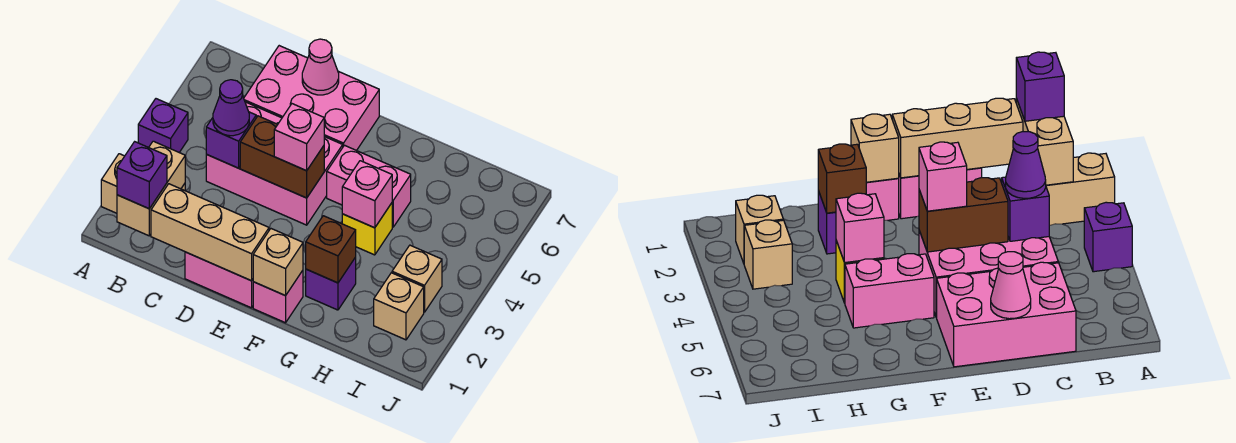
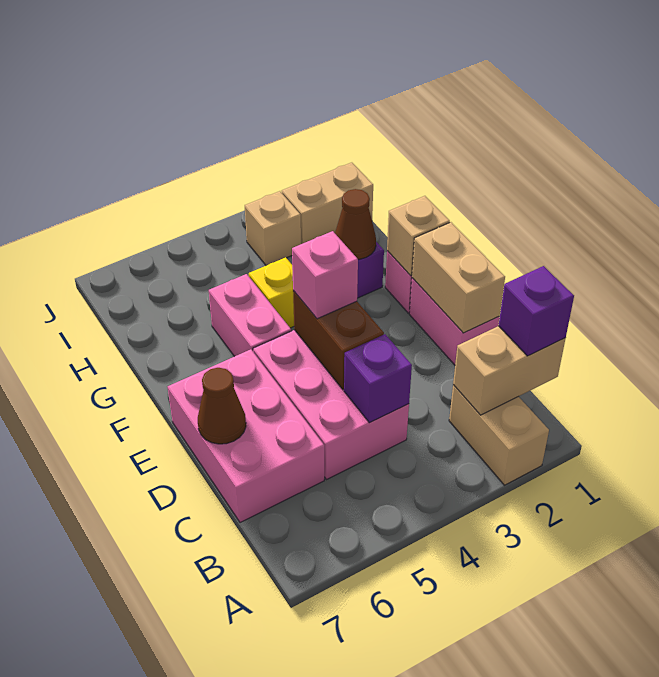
purple brick A4 level 1 -> none
tan brick C1:E1 level 2 -> tan brick D1:E1 level 2
purple cone C4 level 3 -> none
pink cone D7 level 2 -> brown cone D7 level 2
brown brick G2 level 2 -> brown cone G2 level 2
pink brick G4 level 2 -> none
tan brick I2 level 1 -> tan brick I1:I2 level 1

